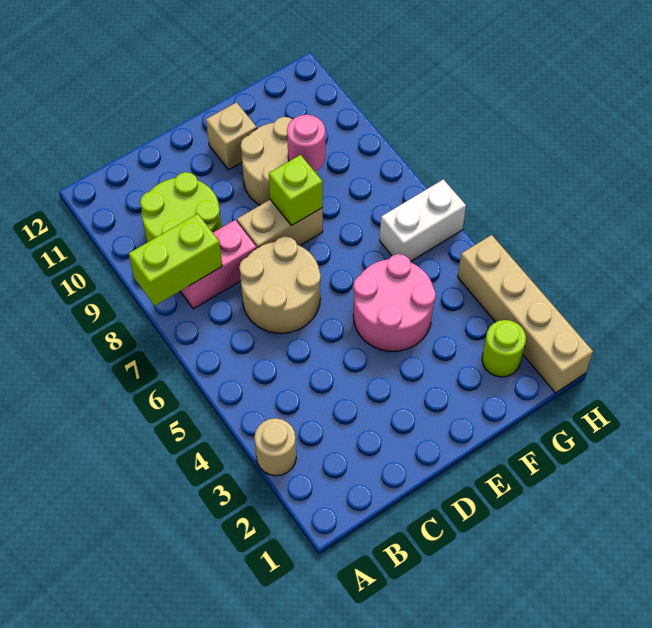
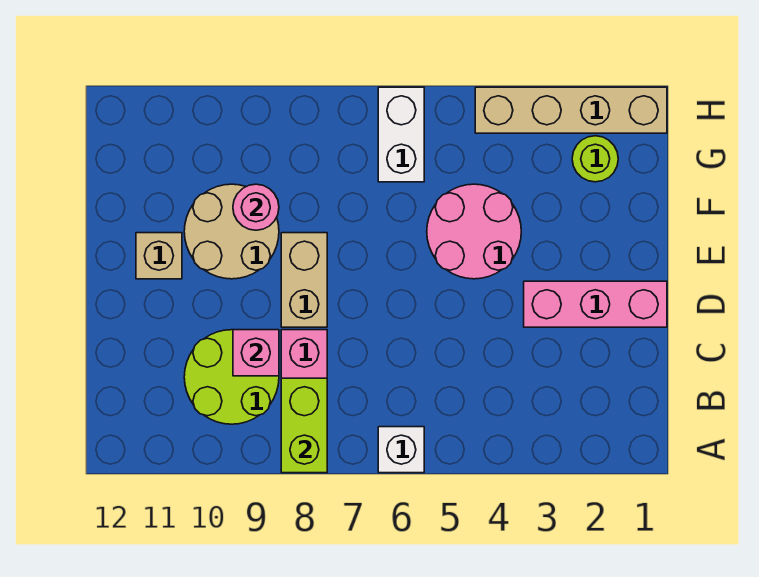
tan round brick A3 level 1 -> none
none -> white brick A6 level 1
tan round brick C6:D7 level 1 -> none
none -> pink brick C9 level 2
none -> pink brick D1:D3 level 1
lime brick E8 level 2 -> none

